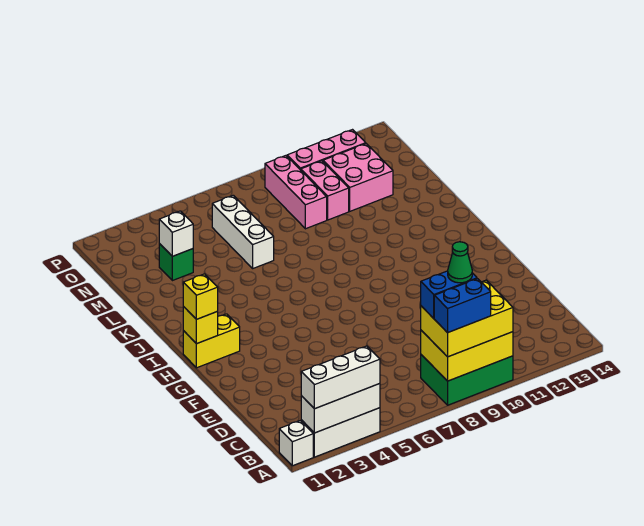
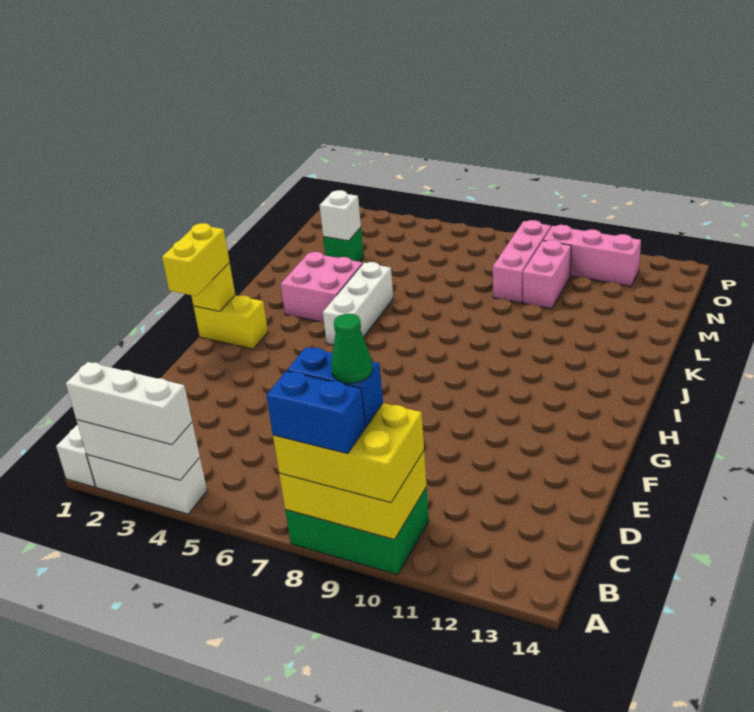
yellow brick H1 level 3 -> yellow brick G1:H1 level 3
white brick L6:N6 level 1 -> white brick I5:K5 level 1
pink brick M11:N12 level 1 -> pink brick J3:K4 level 1

